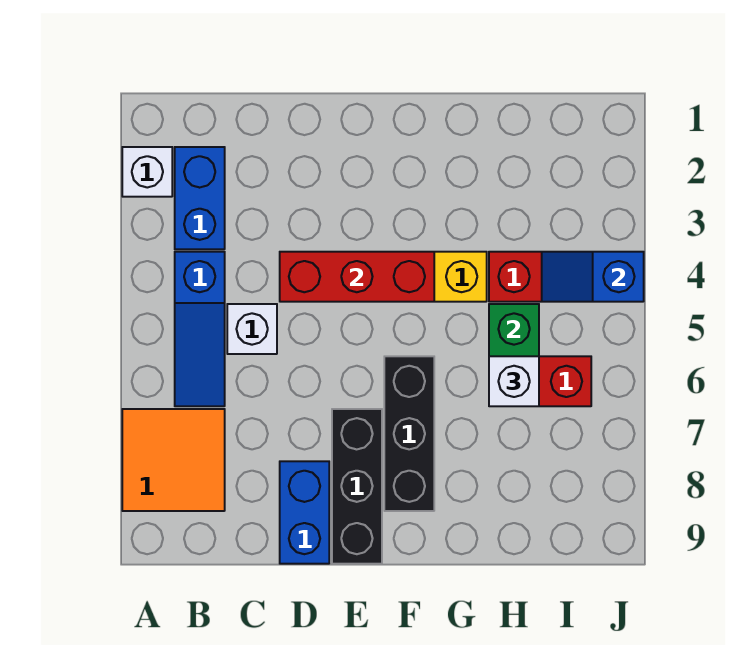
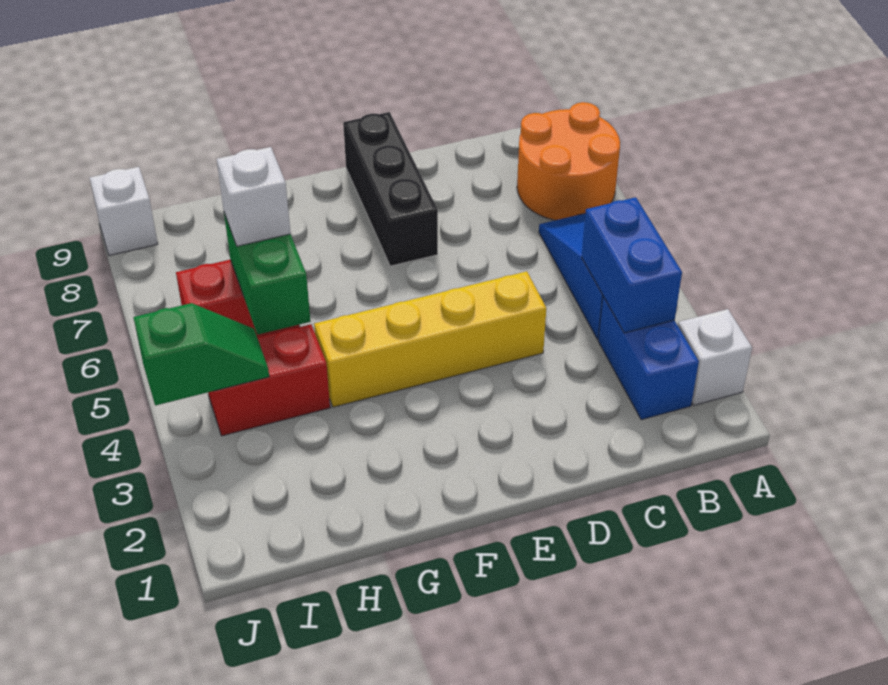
orange tile A7:B8 level 1 -> orange round brick A7:B8 level 1
white brick C5 level 1 -> white brick J9 level 1
red brick D4:F4 level 2 -> none
blue brick D8:D9 level 1 -> blue brick B3:B4 level 2
black brick F6:F8 level 1 -> none
blue slope I4:J4 level 2 top J -> green slope I4:J4 level 2 top J

